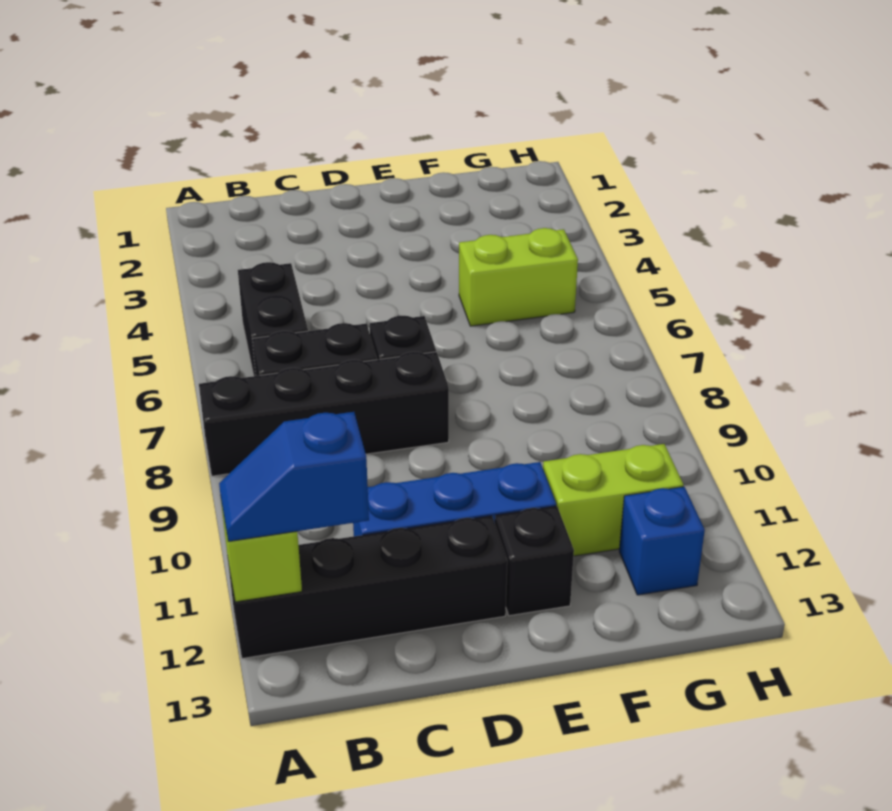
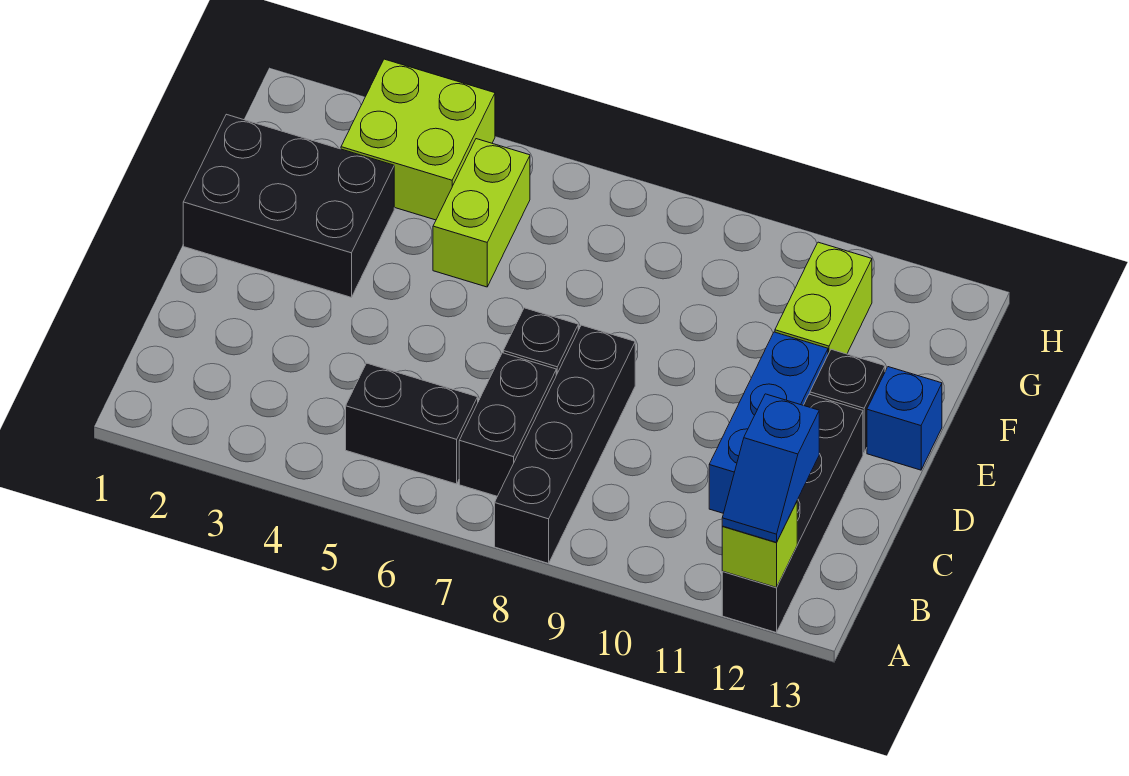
none -> black brick E1:F3 level 1
none -> lime brick G3:H4 level 1
blue brick G12 level 1 -> blue brick E13 level 1

